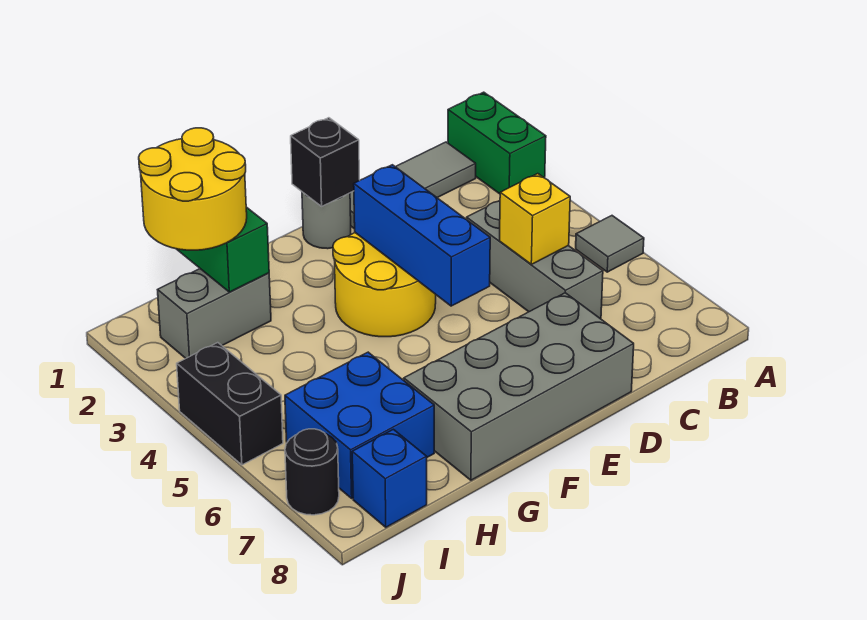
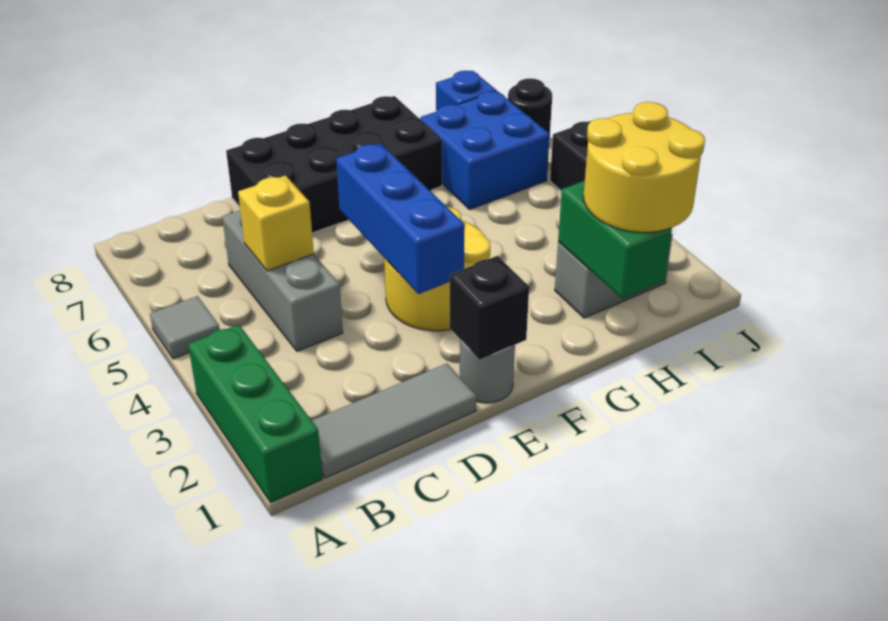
green brick A1:A2 level 1 -> green brick A1:A3 level 1
grey brick D7:G8 level 1 -> black brick D7:G8 level 1

